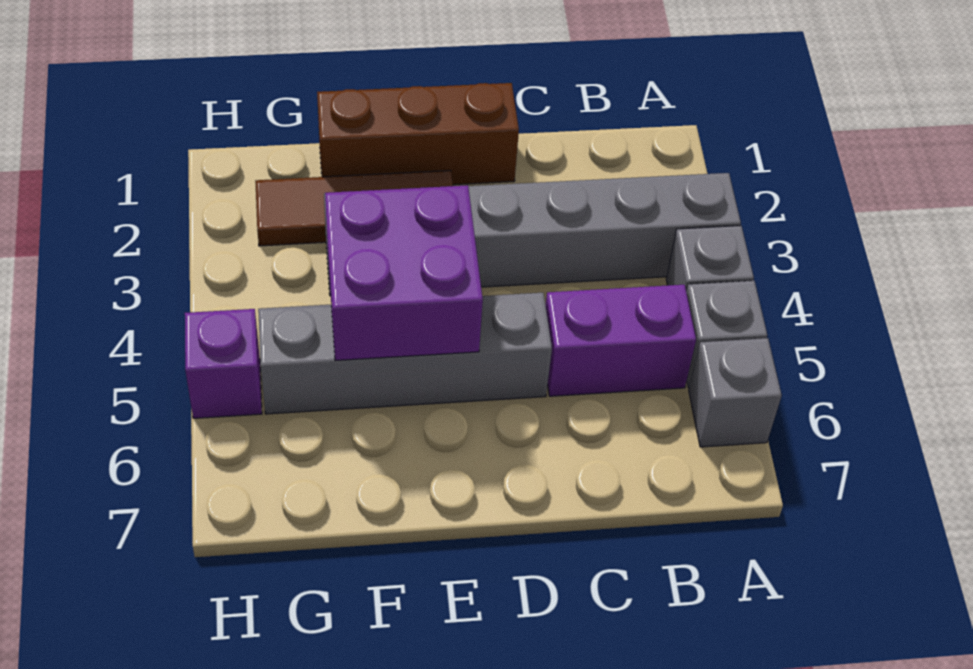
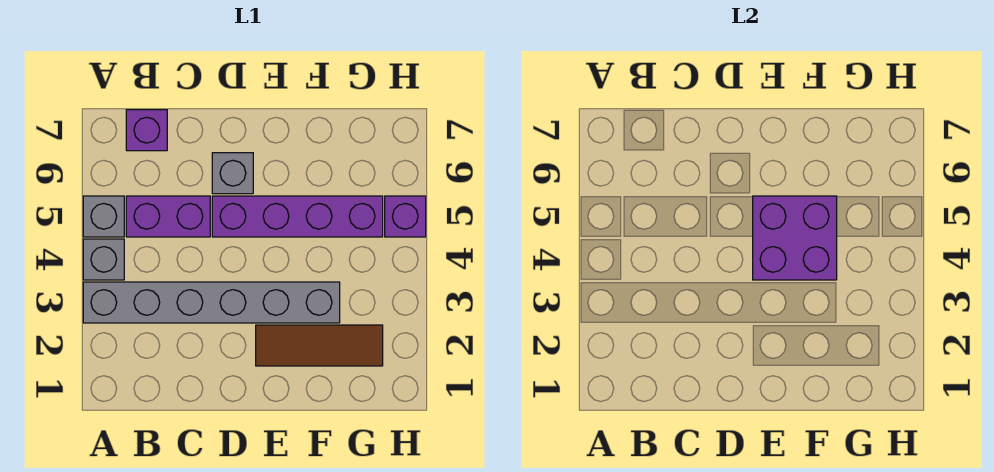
grey brick A6 level 1 -> grey brick D6 level 1
none -> purple brick B7 level 1
brown brick D1:F1 level 1 -> none
grey brick D5:G5 level 1 -> purple brick D5:G5 level 1

